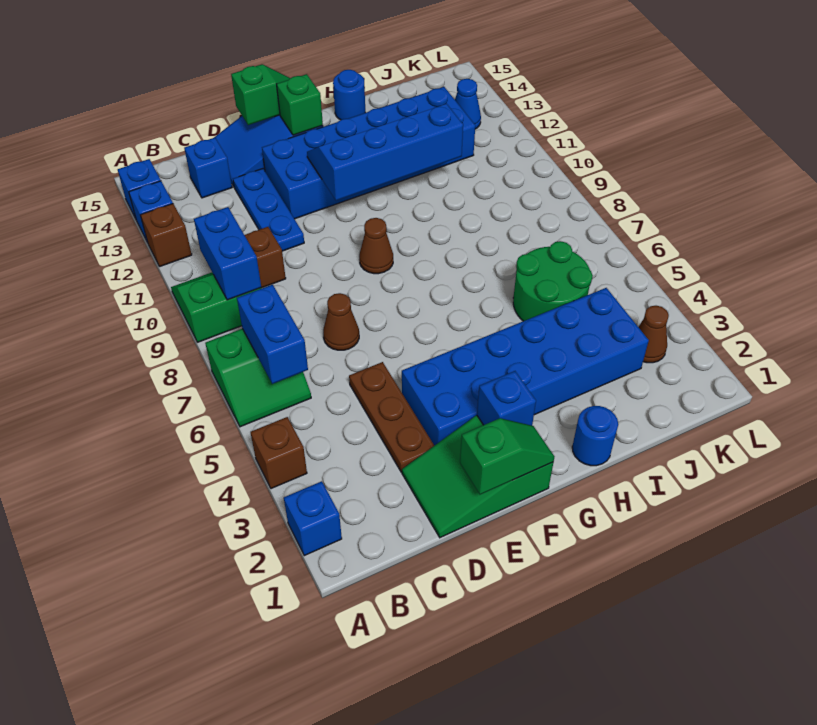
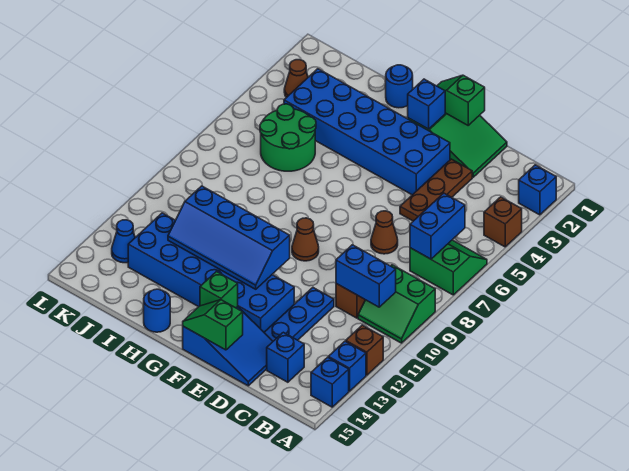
blue brick B9:B10 level 2 -> blue brick B10:C10 level 2

